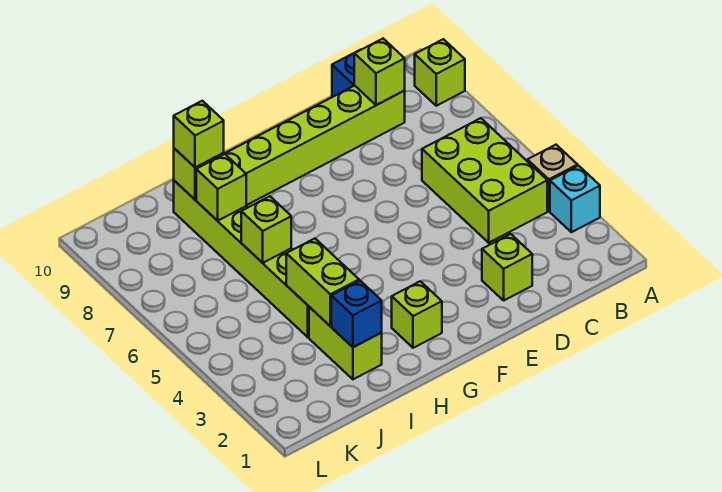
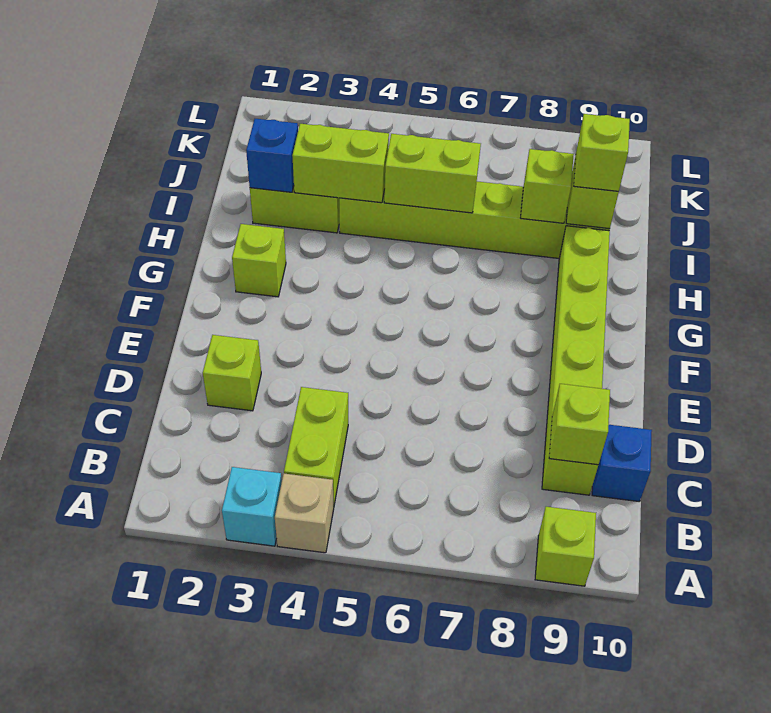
lime brick B4:C6 level 1 -> lime brick B4:C4 level 1
lime brick I6 level 2 -> lime brick I5:I6 level 2

